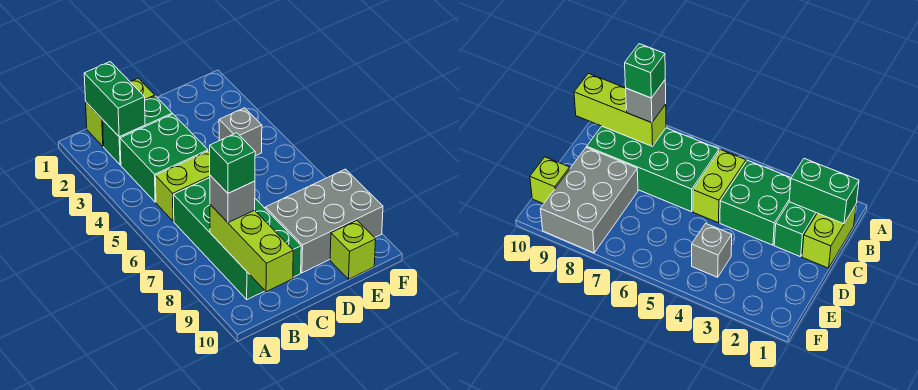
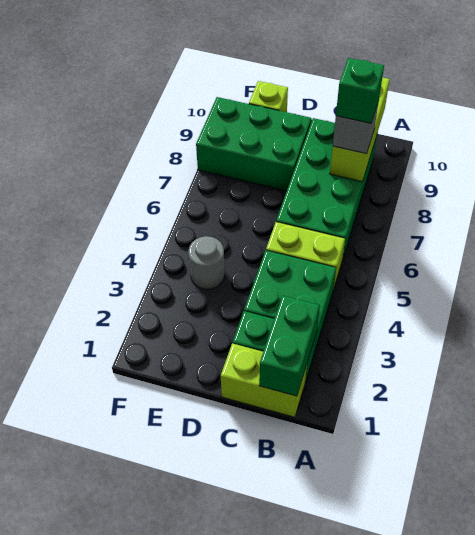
grey brick D8:F9 level 1 -> green brick D8:F9 level 1
grey brick E4 level 1 -> grey round brick E4 level 1

